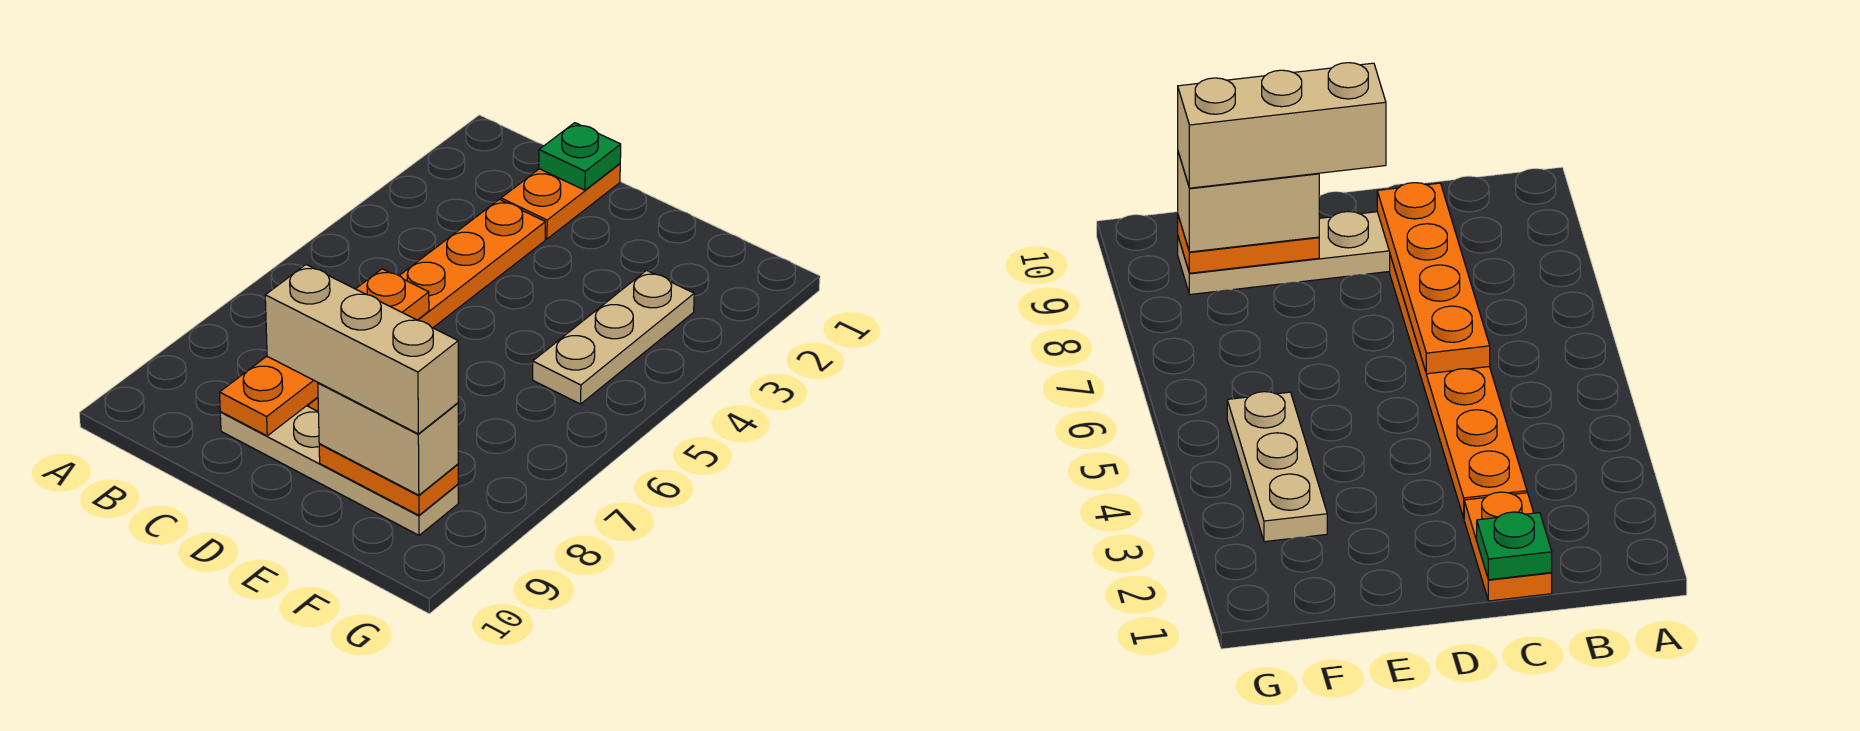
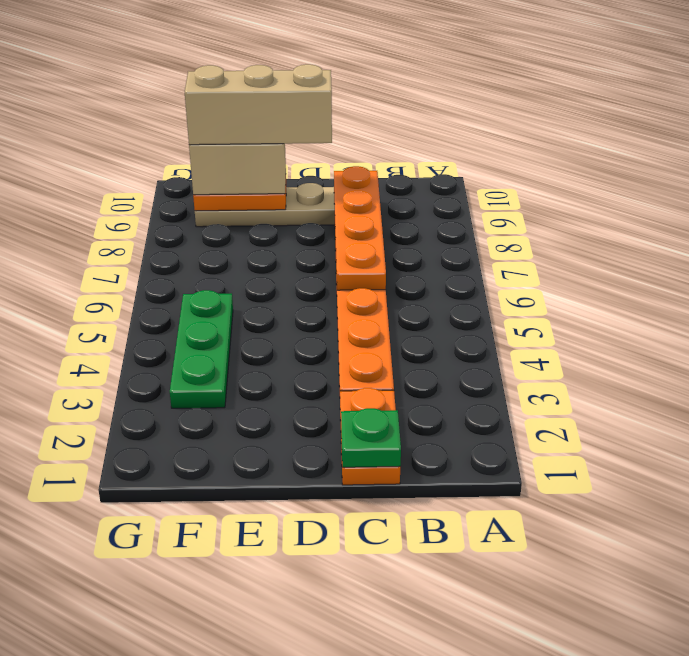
tan plate F3:F5 level 1 -> green plate F3:F5 level 1

